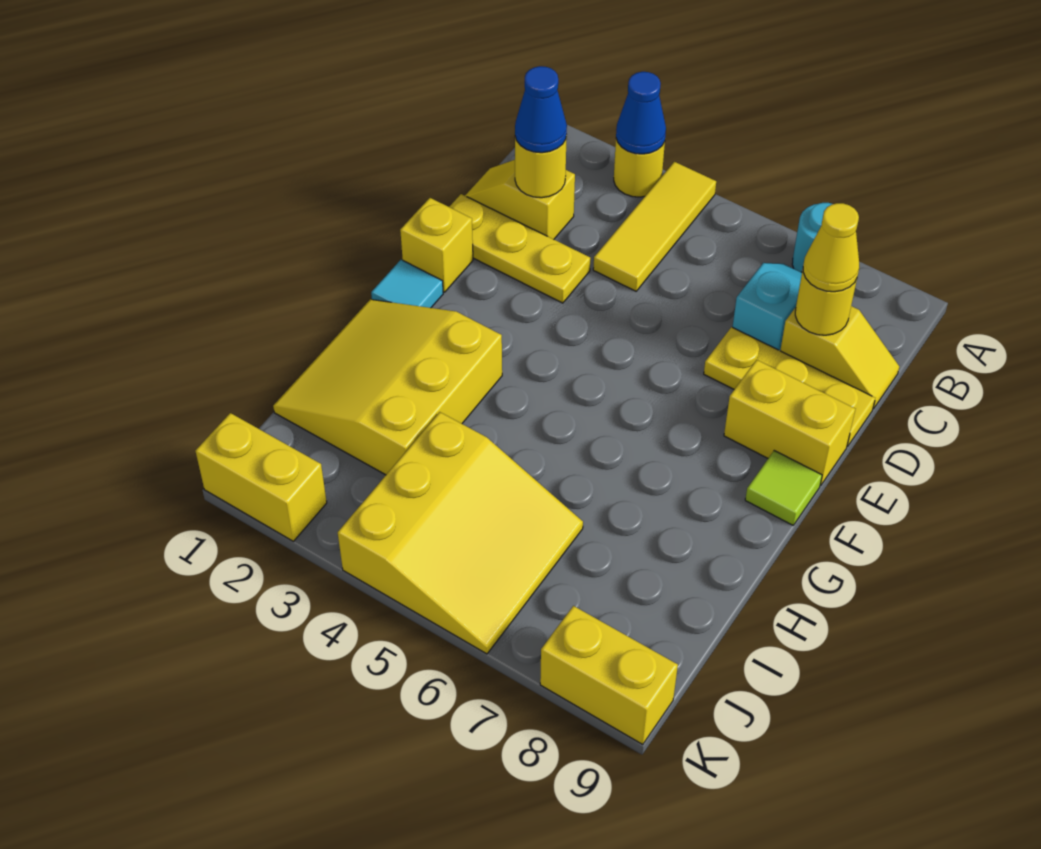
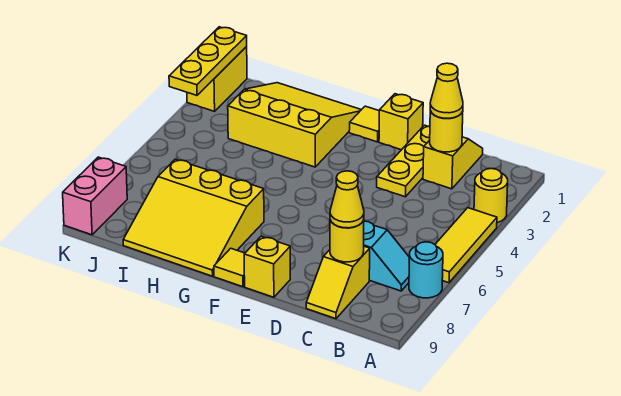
blue cone A3 level 2 -> none
yellow tile A4:C4 level 1 -> yellow tile A4:A6 level 1
blue cone C2 level 3 -> yellow cone C2 level 3
yellow plate D7:D9 level 1 -> yellow plate K1:K3 level 2
yellow brick E8:E9 level 1 -> yellow brick E9 level 1
cyan tile F1 level 1 -> yellow tile F1 level 1
lime tile F9 level 1 -> yellow tile F9 level 1
yellow slope I4:K6 level 1 top 4 -> yellow slope G7:I9 level 1 top 7
yellow brick K8:K9 level 1 -> pink brick K8:K9 level 1

